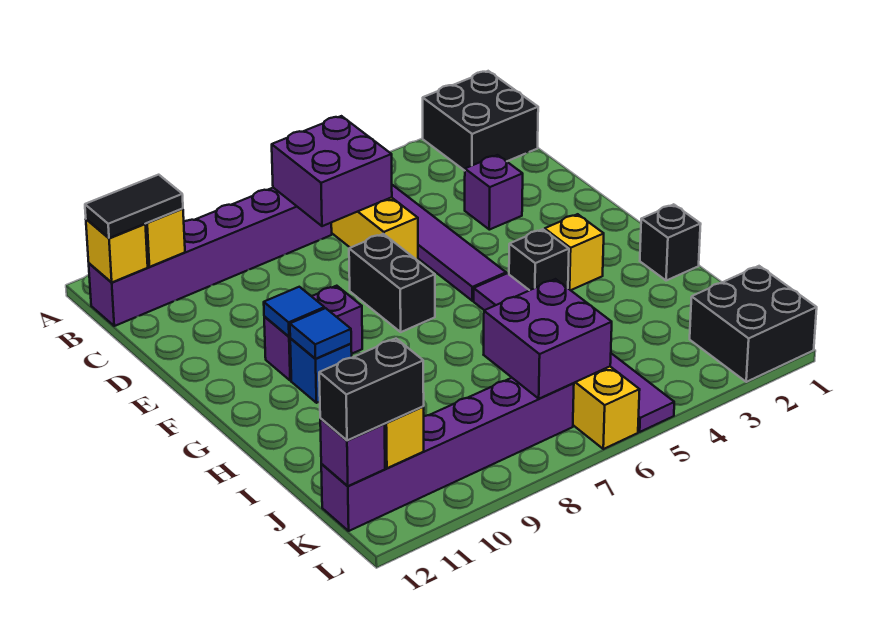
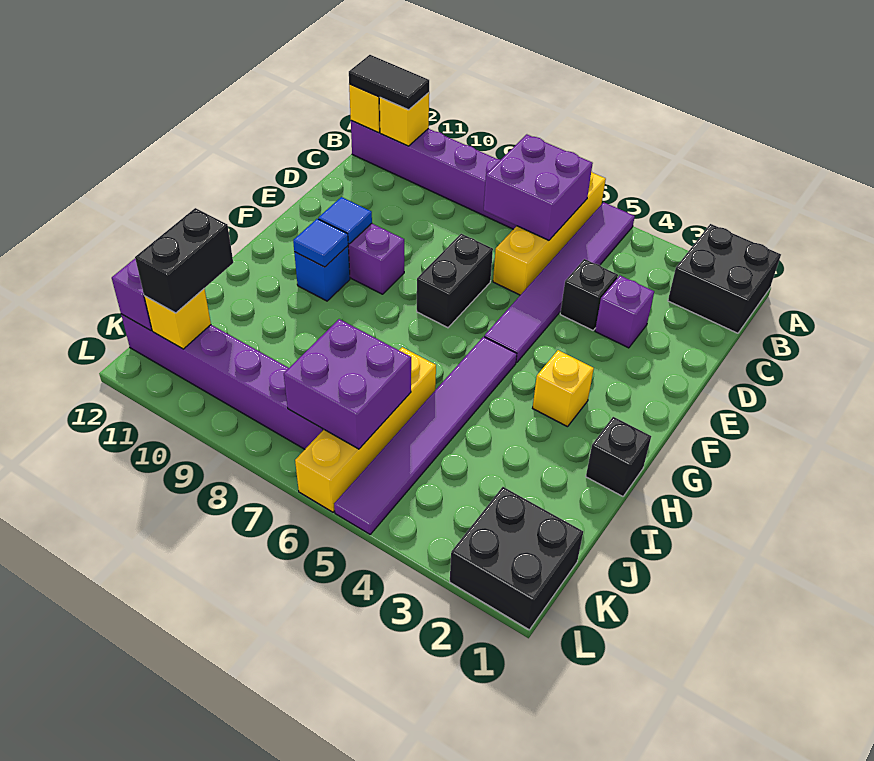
black brick G4 level 1 -> black brick D4 level 1
black brick K11:K12 level 3 -> black brick J11:K11 level 3

